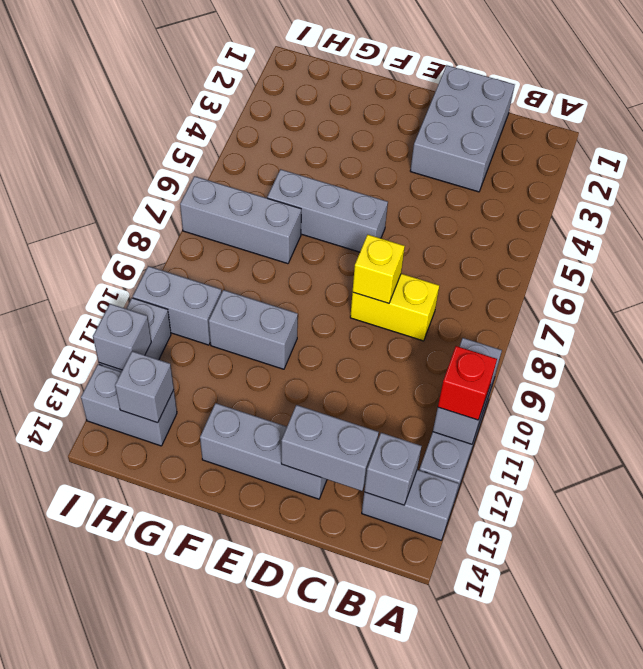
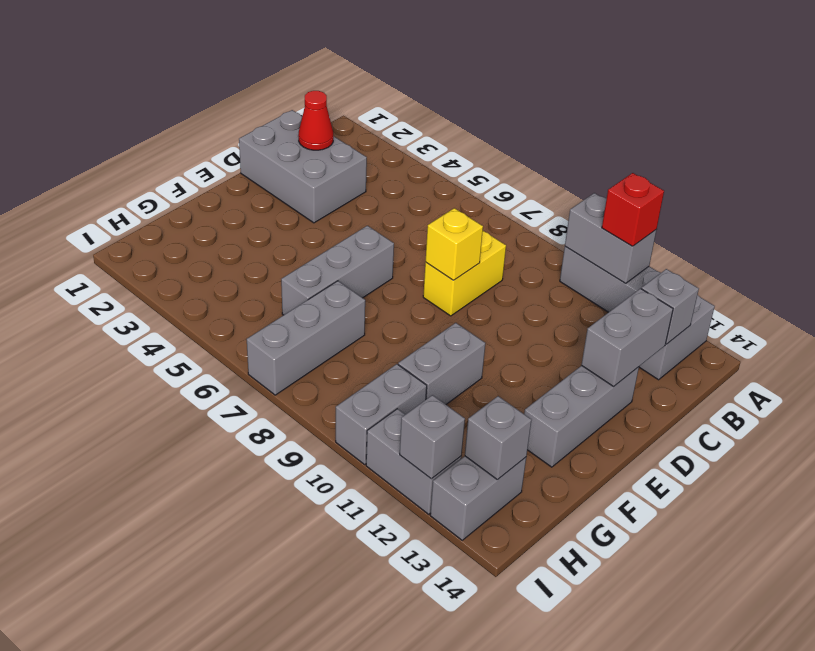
none -> red cone C2 level 2

